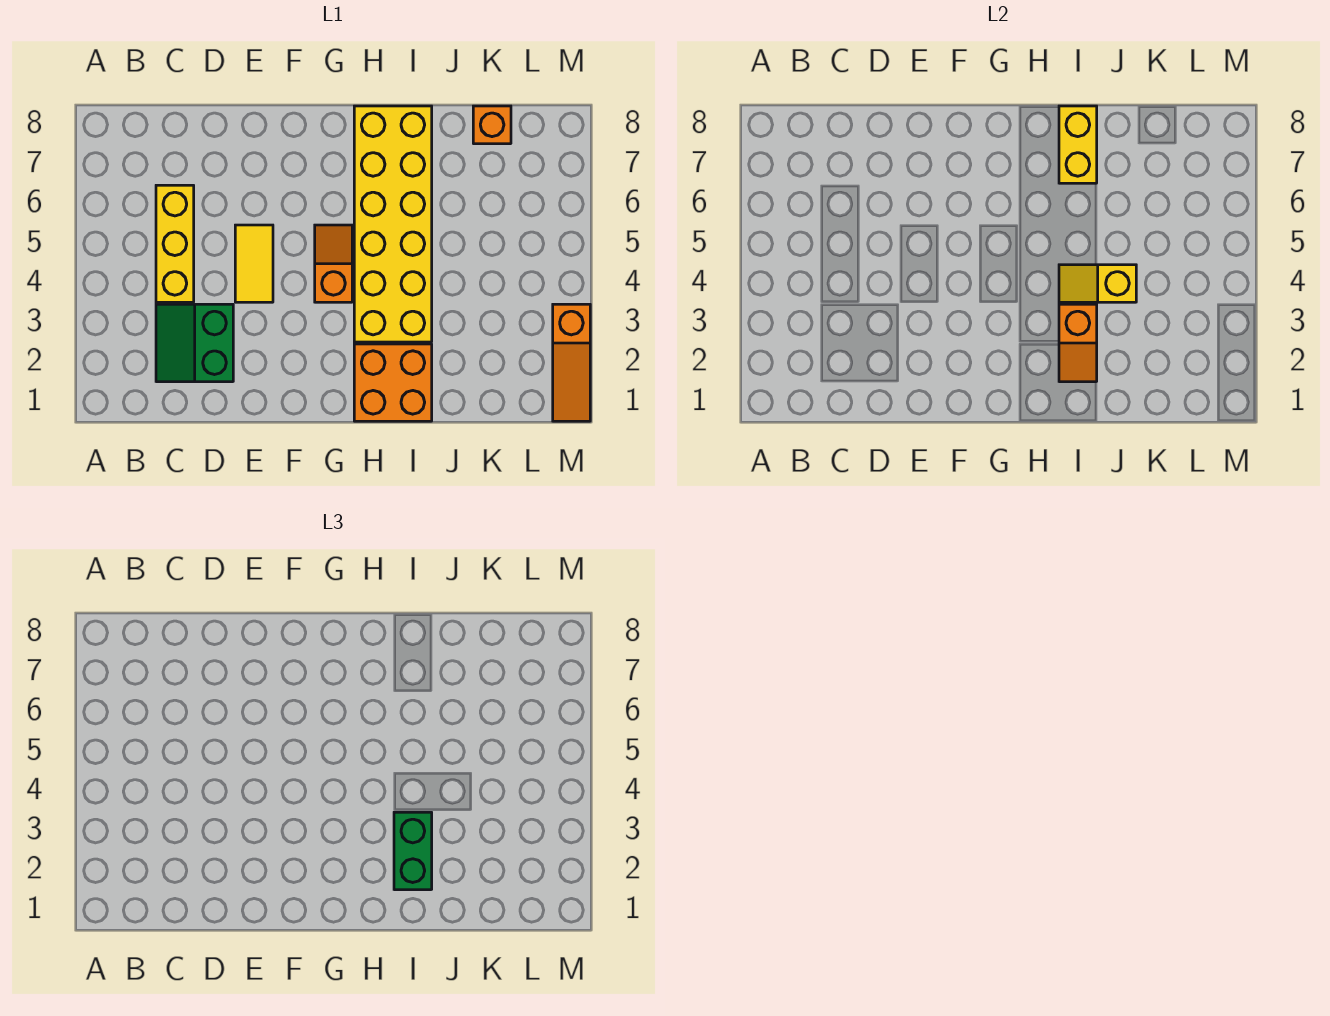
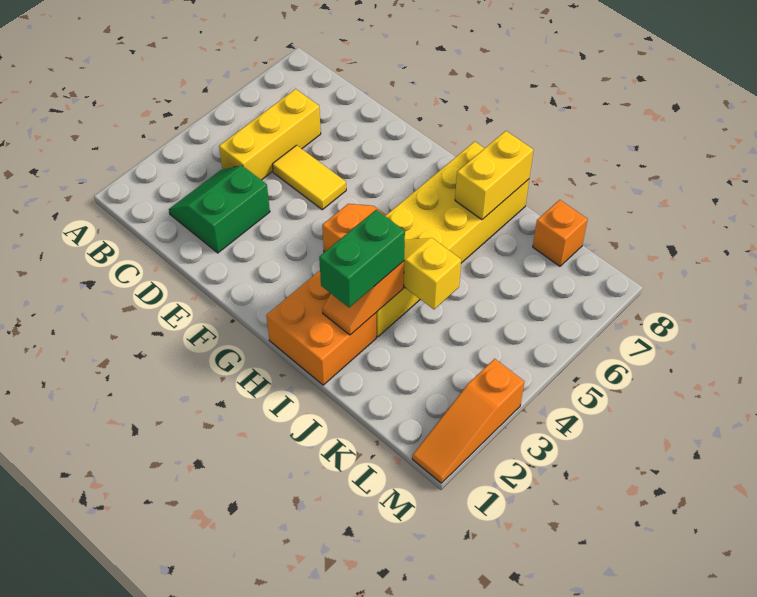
yellow tile E4:E5 level 1 -> yellow tile D5:E5 level 1

